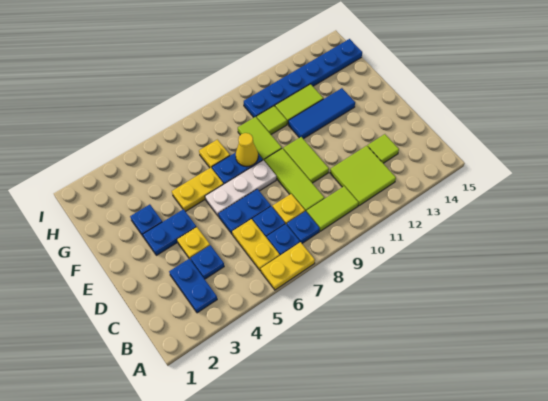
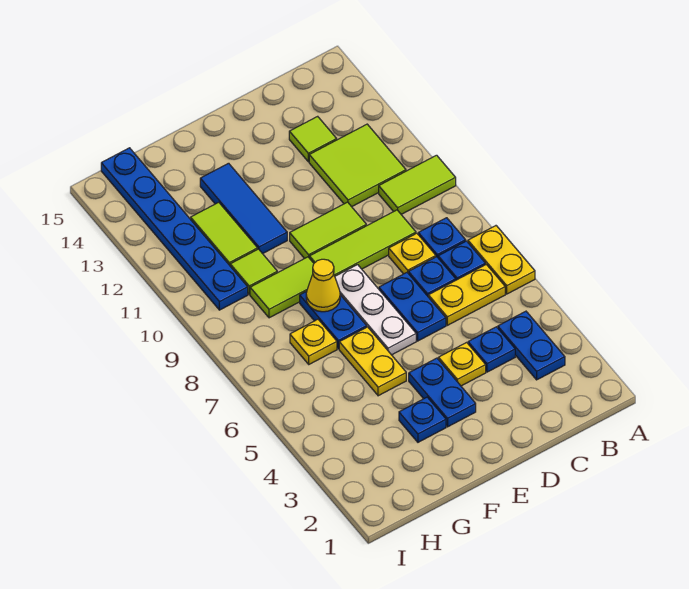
blue plate B3:C3 level 1 -> blue plate B3:B4 level 1
lime tile B9:B10 level 1 -> lime tile A10:B10 level 1

